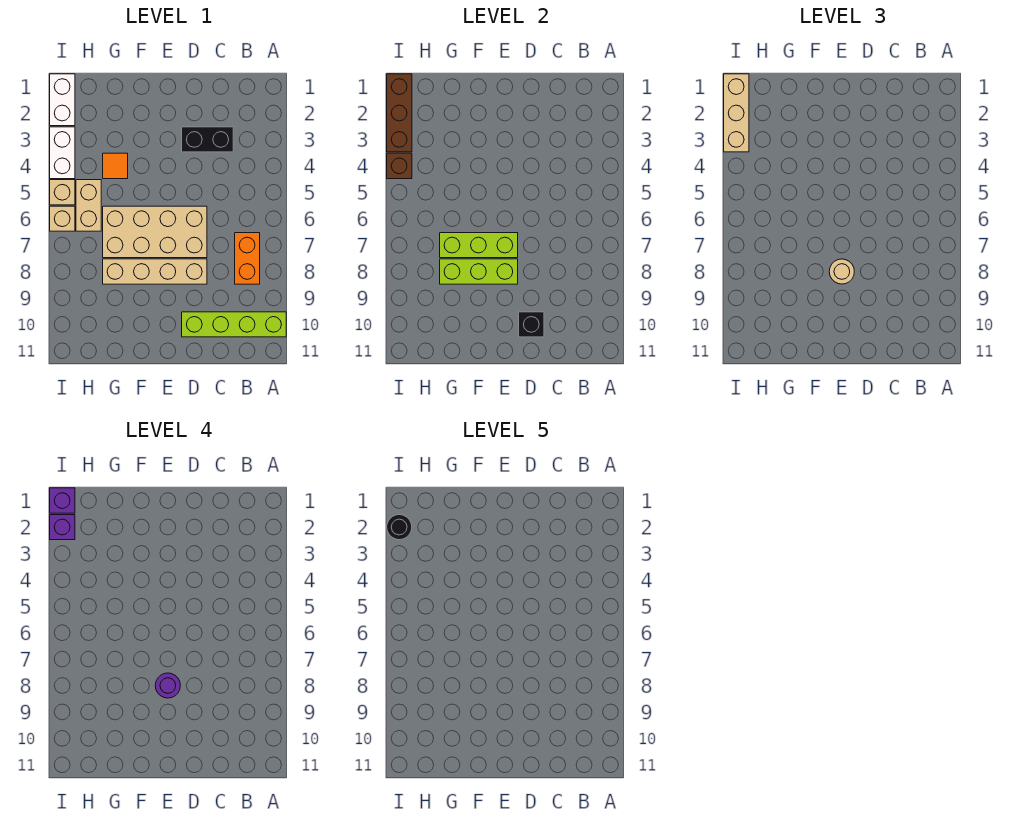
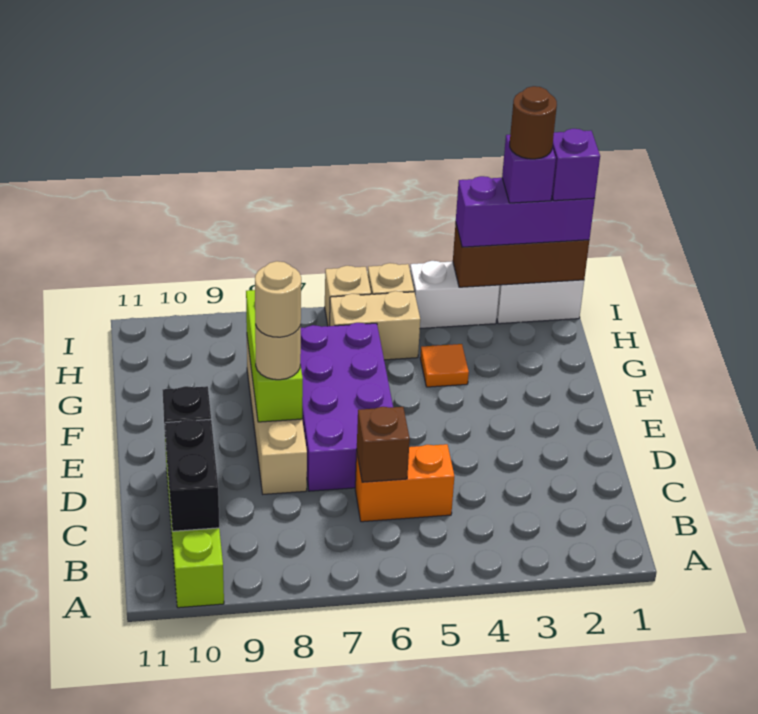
orange brick B7:B8 level 1 -> orange brick C5:C6 level 1
black brick C3:D3 level 1 -> black brick B10:C10 level 2
tan brick D6:G7 level 1 -> purple brick D6:G7 level 1
lime brick E7:G7 level 2 -> none
purple round brick E8 level 4 -> tan round brick E8 level 4
tan brick I1:I3 level 3 -> purple brick I1:I3 level 3
black round brick I2 level 5 -> brown round brick I2 level 5
brown brick I4 level 2 -> brown brick C6 level 2

